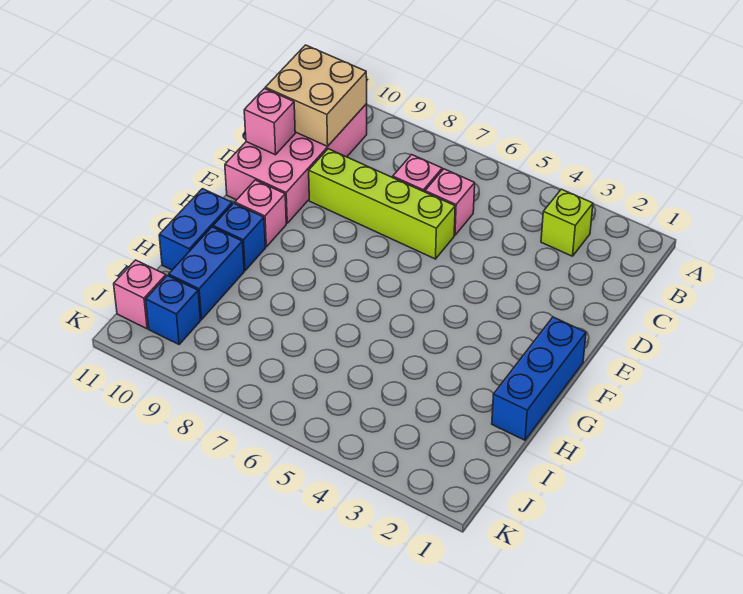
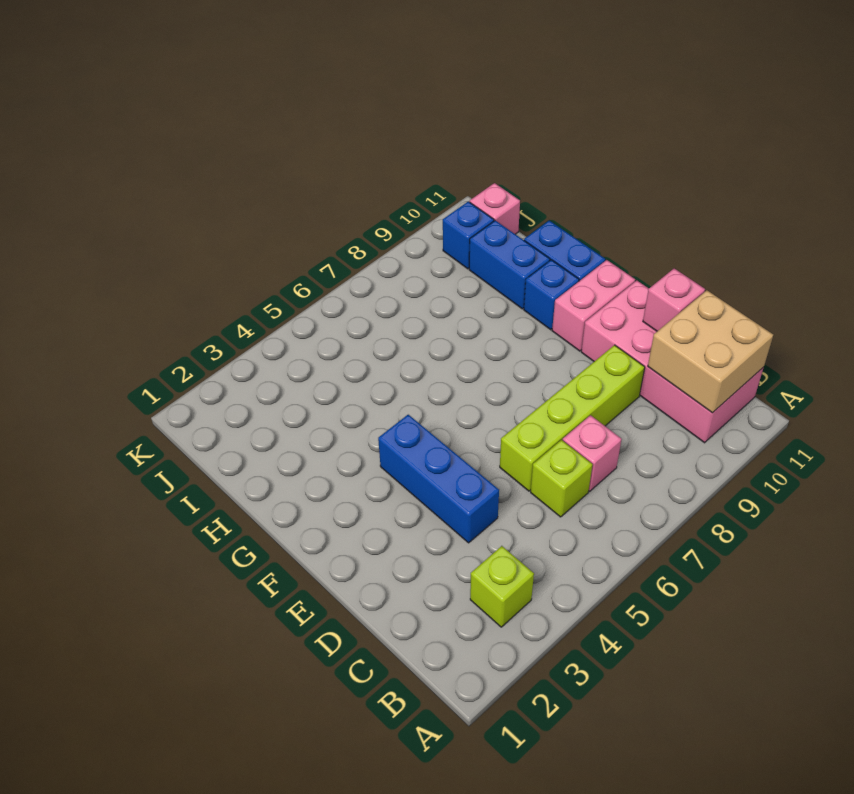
pink brick C6 level 1 -> lime brick C6 level 1
blue brick F1:H1 level 1 -> blue brick D4:F4 level 1
pink brick F10 level 1 -> pink brick F10:F11 level 1

